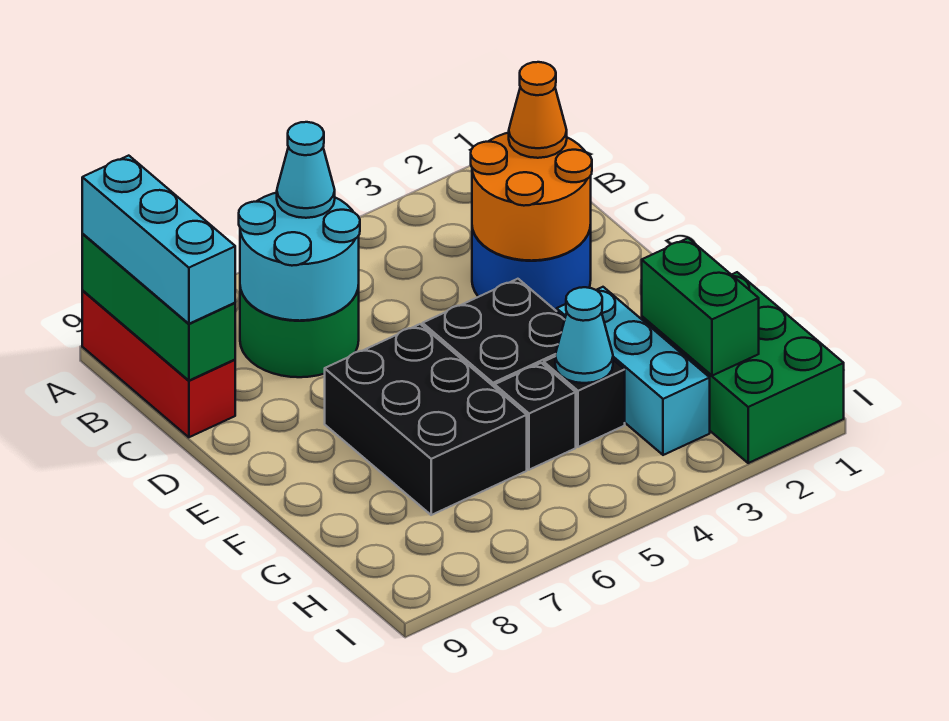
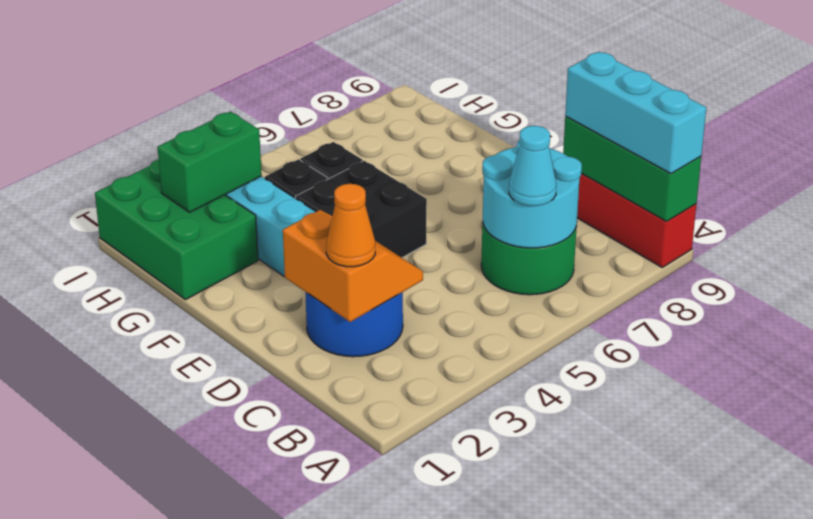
orange round brick C2:D3 level 2 -> orange slope C2:D3 level 2 top 2
black brick E6:G7 level 1 -> none
green brick G2:H2 level 2 -> green brick H2:H3 level 2
cyan cone G4 level 2 -> none

